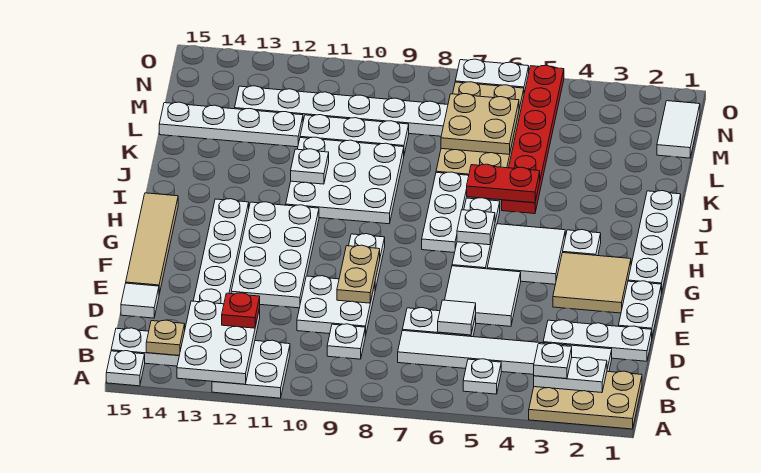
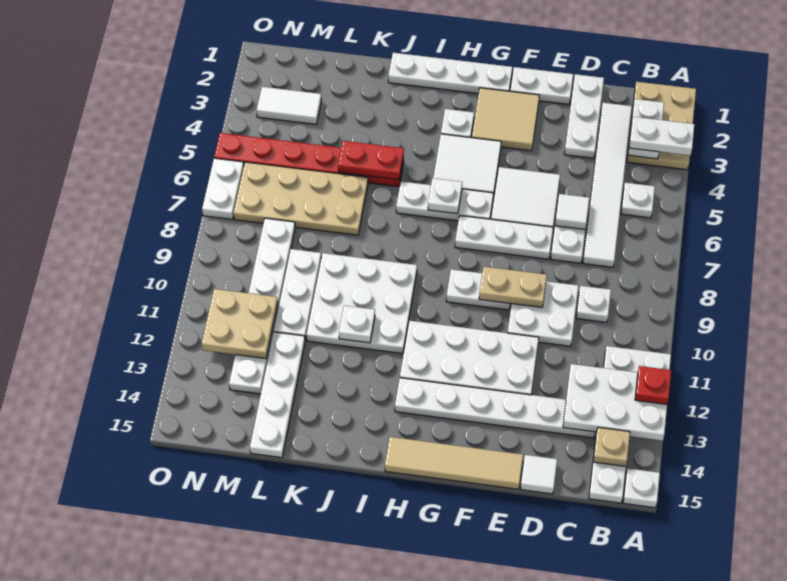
white plate B3 level 3 -> white plate A3:B3 level 3
red plate C12 level 3 -> red plate A12 level 3
white plate H7:J7 level 1 -> white plate E7:G7 level 1
red plate J5:J6 level 2 -> red plate J5:K5 level 2
tan plate L6:M7 level 2 -> tan plate M11:N12 level 2
white tile M1:N1 level 1 -> white tile M3:N3 level 1

